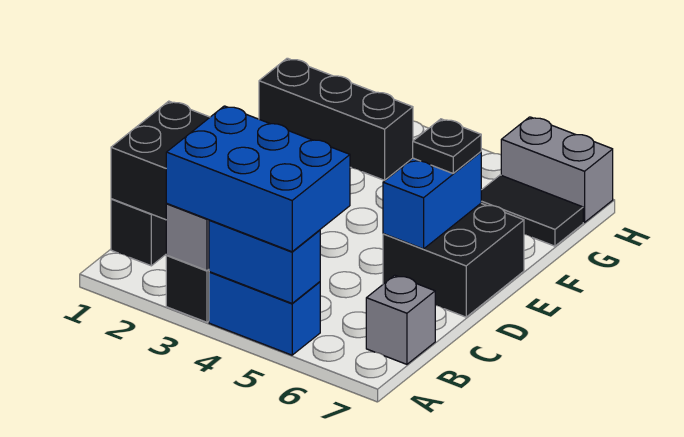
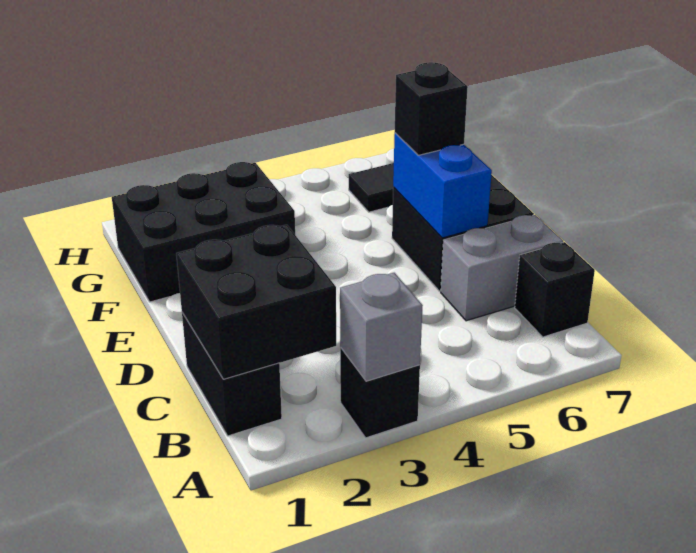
blue brick A3:B5 level 3 -> none
blue brick A4:A5 level 1 -> none
blue brick A4:A5 level 2 -> none
grey brick B7 level 1 -> black brick B7 level 1
black plate E6 level 3 -> black brick E6 level 3
black brick G1:G3 level 1 -> black brick F1:G3 level 1
grey brick H6:H7 level 1 -> grey brick C6:C7 level 1

